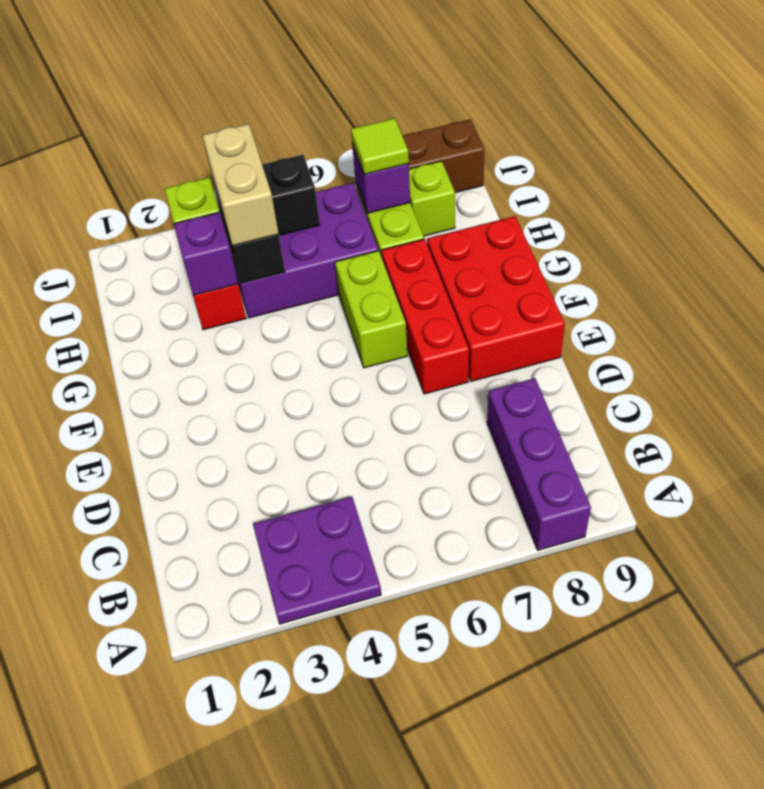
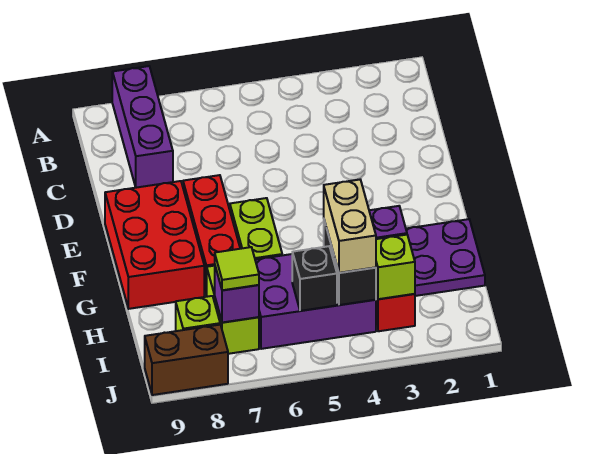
purple plate A3:B4 level 1 -> purple plate G1:H2 level 1

